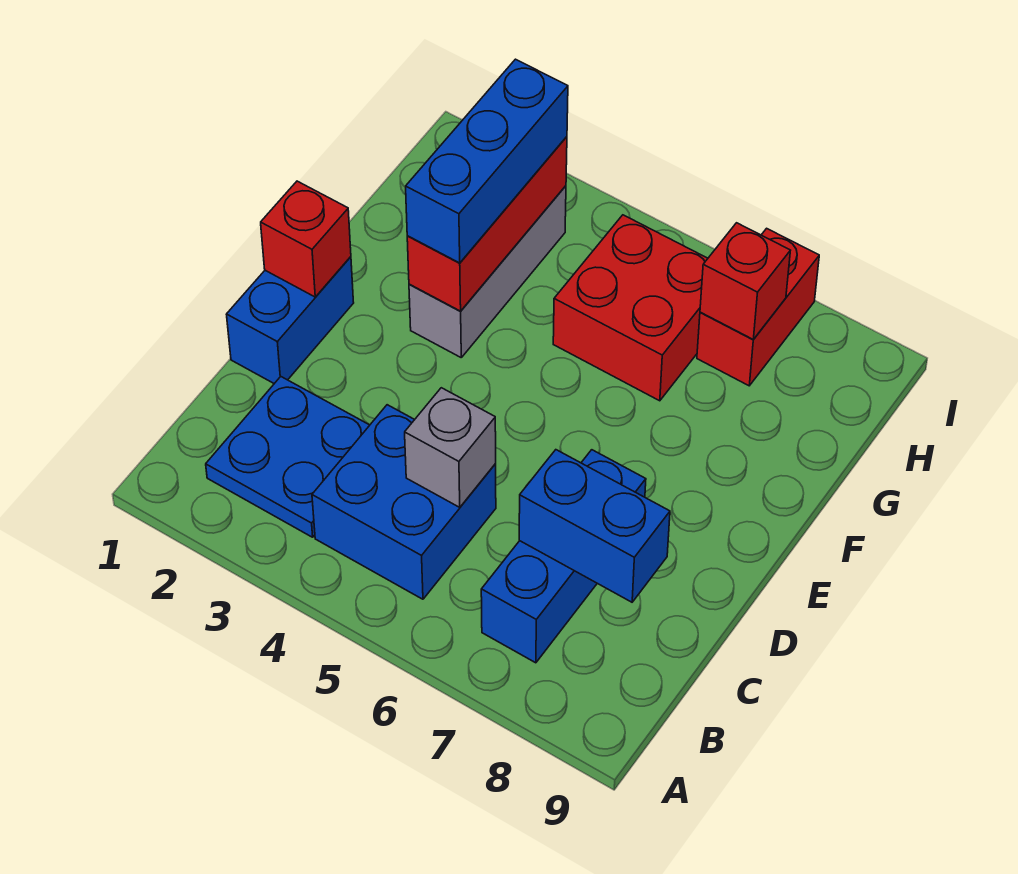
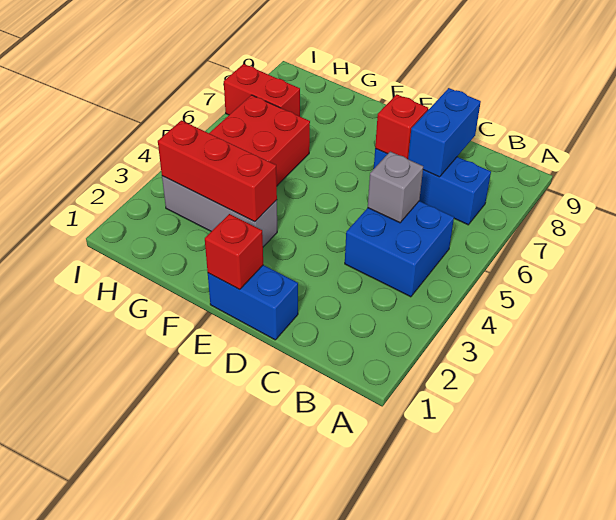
blue plate B2:C3 level 1 -> none
blue brick F3:H3 level 3 -> none
red brick H7 level 2 -> red brick D7 level 2

